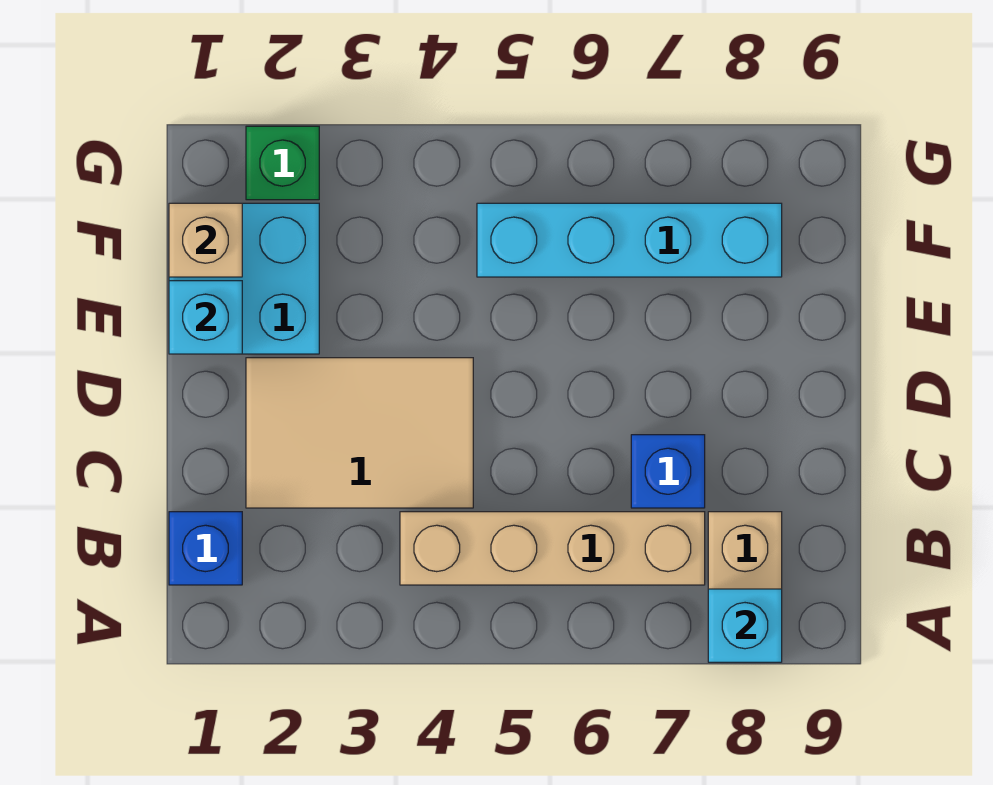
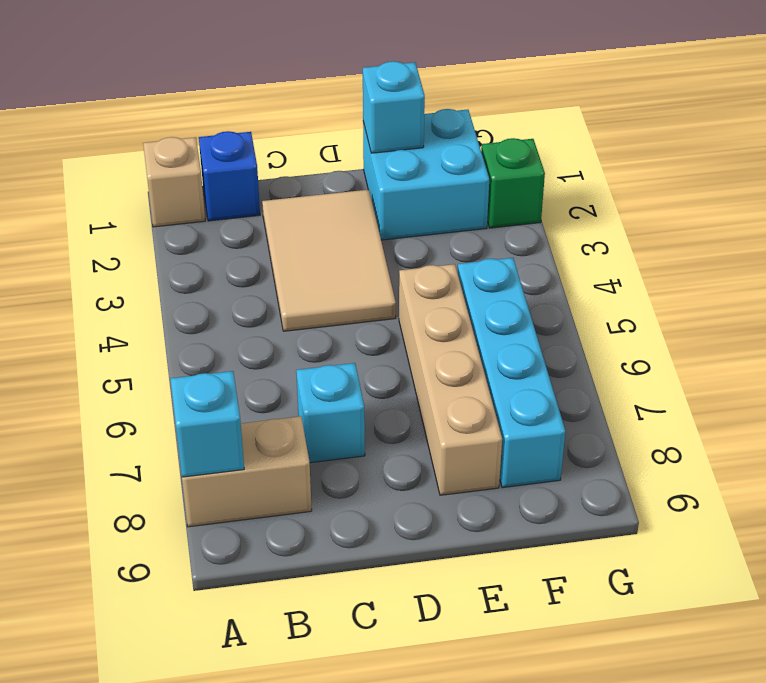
tan brick B4:B7 level 1 -> tan brick E5:E8 level 1
blue brick C7 level 1 -> cyan brick C7 level 1
tan brick F1 level 2 -> tan brick A1 level 1

